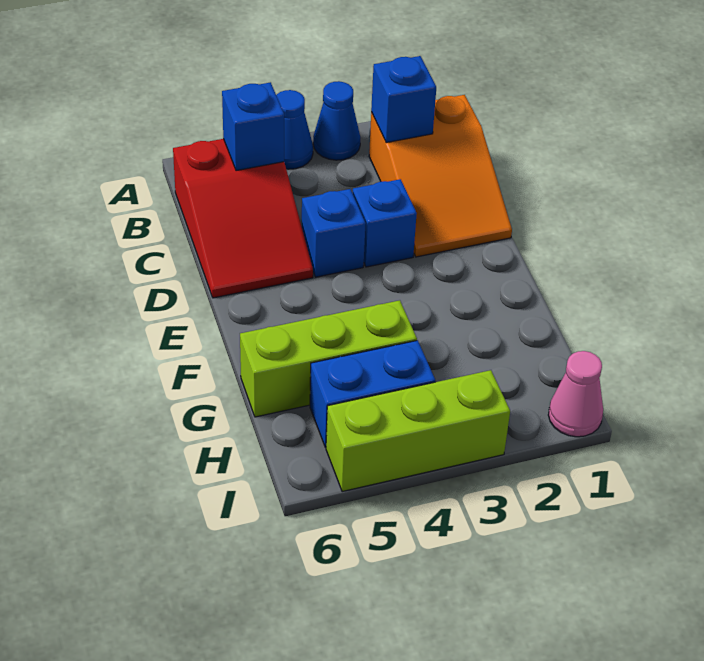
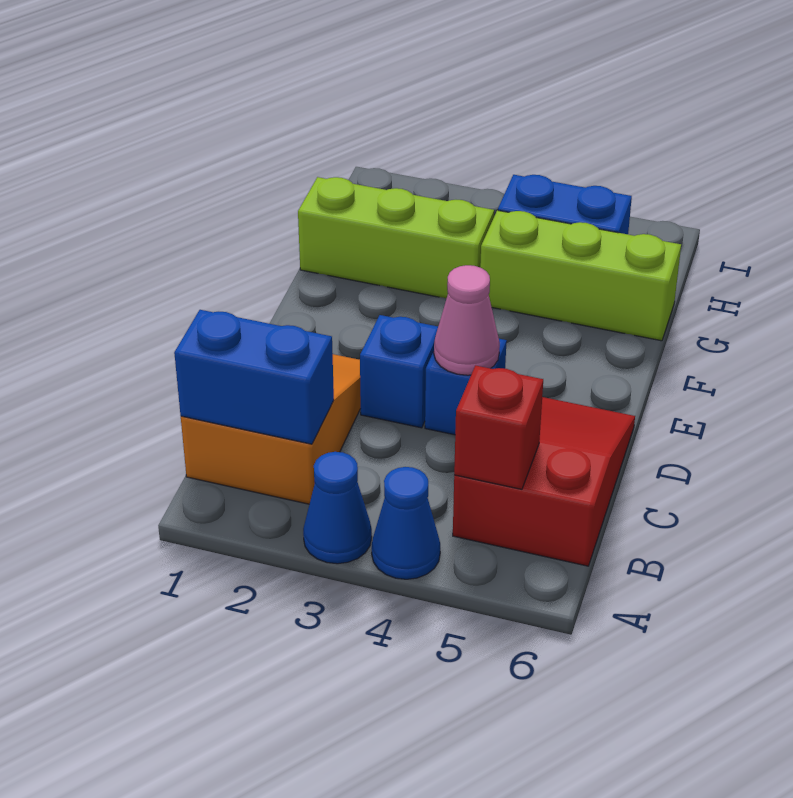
blue brick B2 level 2 -> blue brick B1:B2 level 2
blue brick B5 level 2 -> red brick B5 level 2
pink cone I1 level 1 -> pink cone D4 level 2
lime brick I3:I5 level 1 -> lime brick G1:G3 level 1

